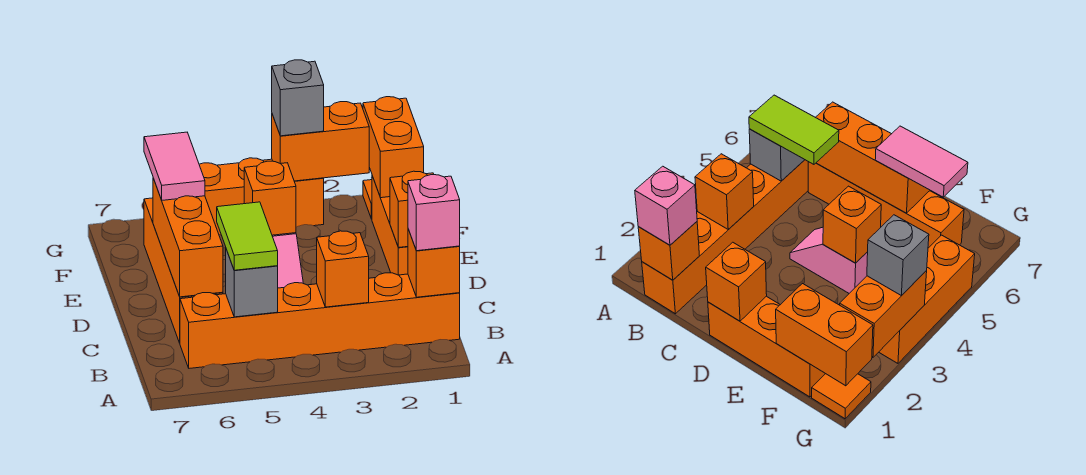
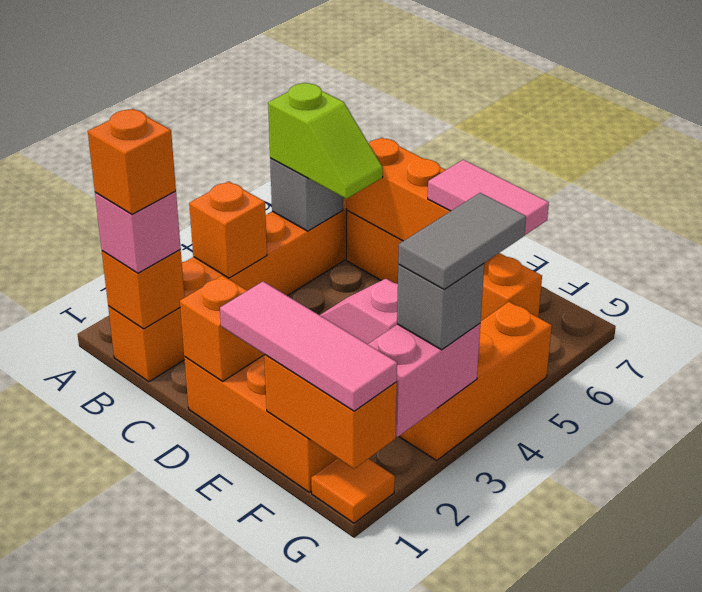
lime tile B5:C5 level 3 -> lime slope B5:C5 level 3 top B
none -> pink tile E1:G1 level 3
orange brick E4 level 2 -> orange brick B1 level 4
orange brick G2:G3 level 2 -> pink brick G2:G3 level 2
none -> grey tile G3:G4 level 4

